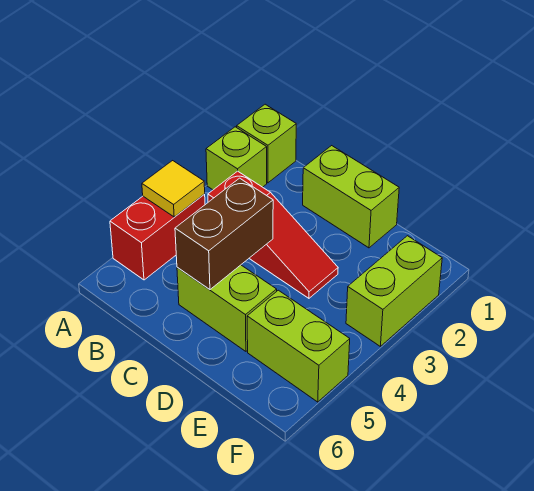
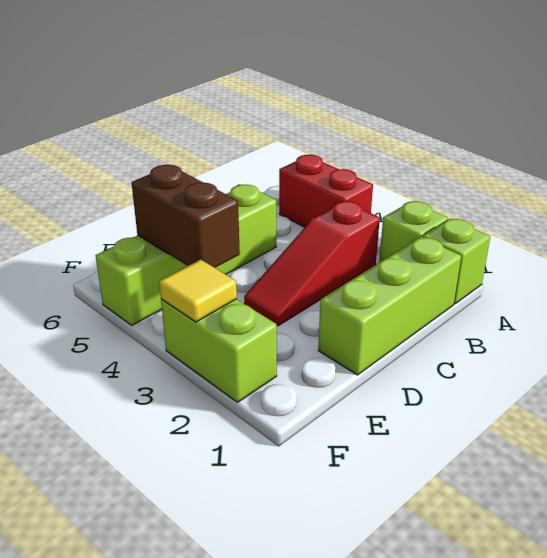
yellow tile A4 level 2 -> yellow tile F3 level 2
lime brick C1:D1 level 1 -> lime brick B1:D1 level 1
brown brick C4:C5 level 2 -> brown brick E4:E5 level 2

